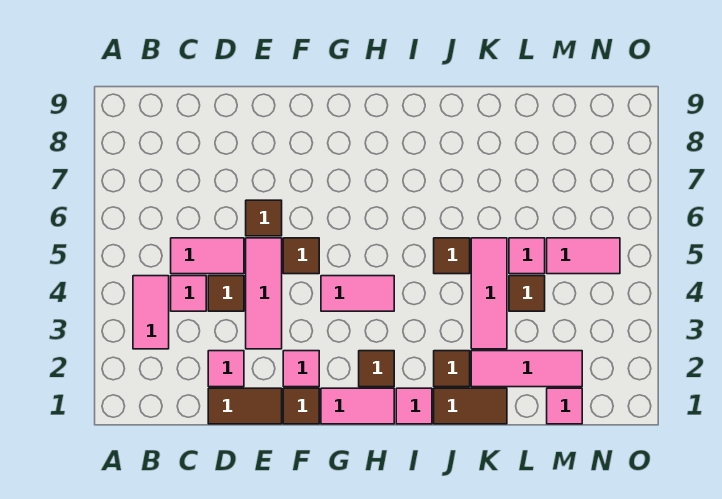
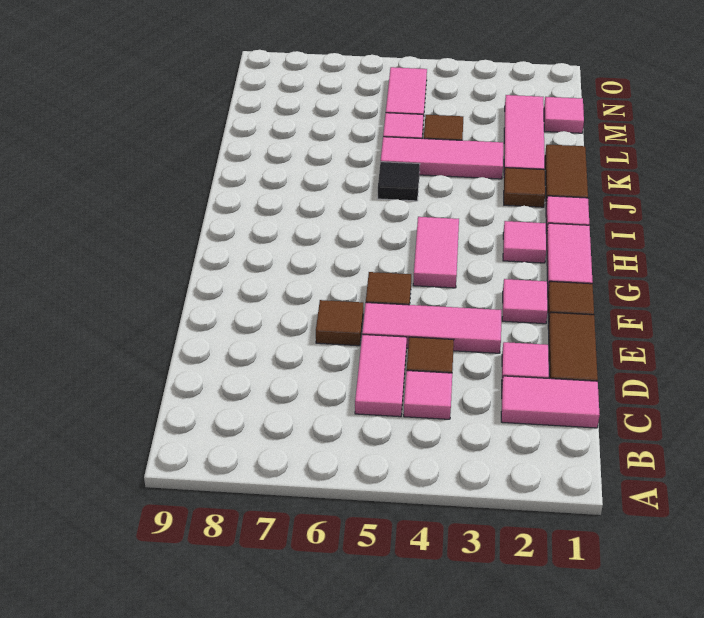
pink tile B3:B4 level 1 -> pink tile C1:C2 level 1
brown tile H2 level 1 -> pink tile H2 level 1
brown tile J5 level 1 -> black tile J5 level 1

